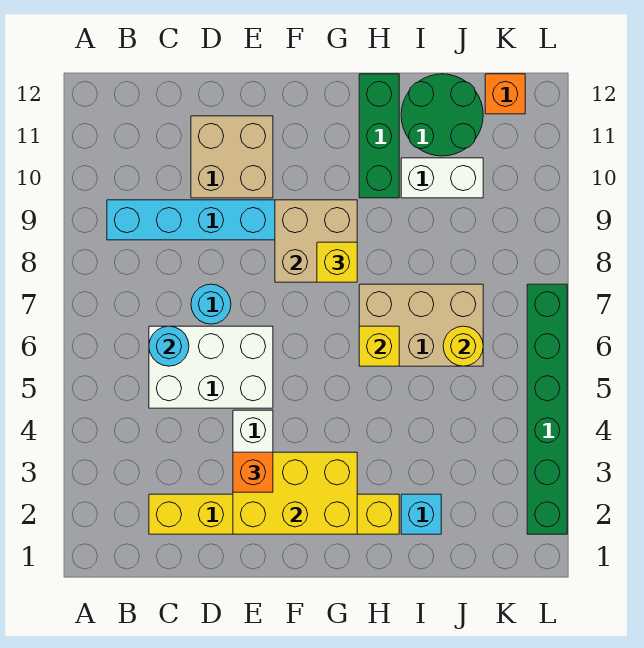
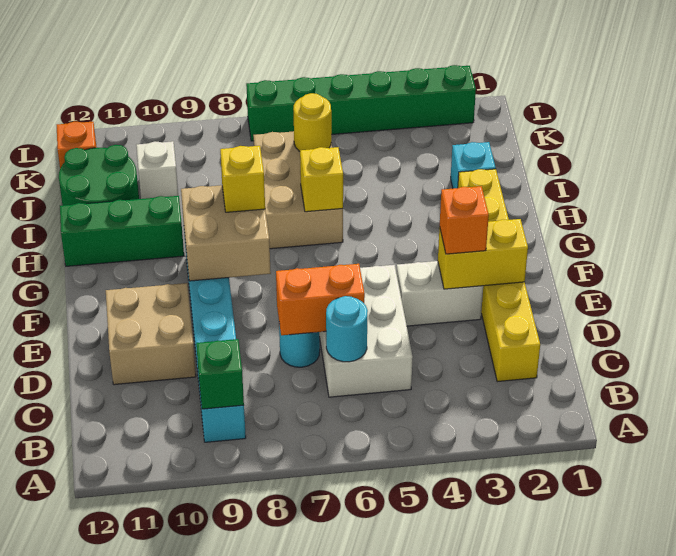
none -> green brick B9 level 2
none -> orange brick D6:D7 level 2
yellow brick E2:G3 level 2 -> yellow brick E2:E3 level 2
white brick I10:J10 level 1 -> white brick J10 level 1

